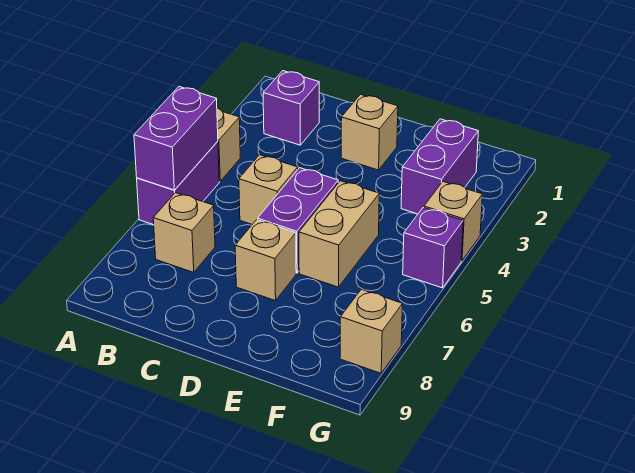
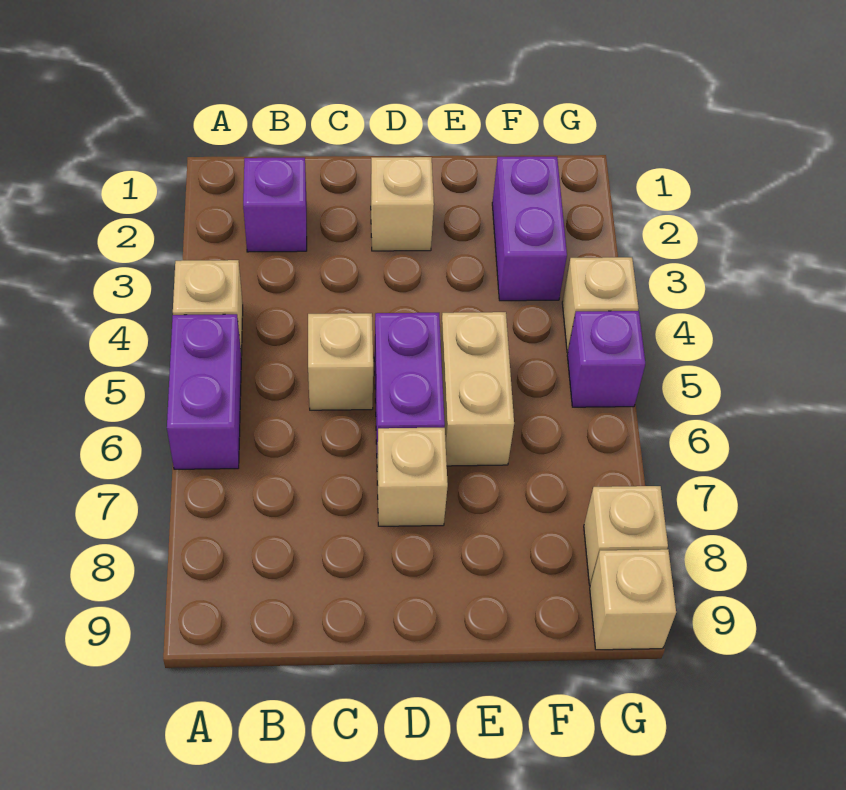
purple brick A5:A6 level 2 -> none
tan brick B7 level 1 -> tan brick G9 level 1

